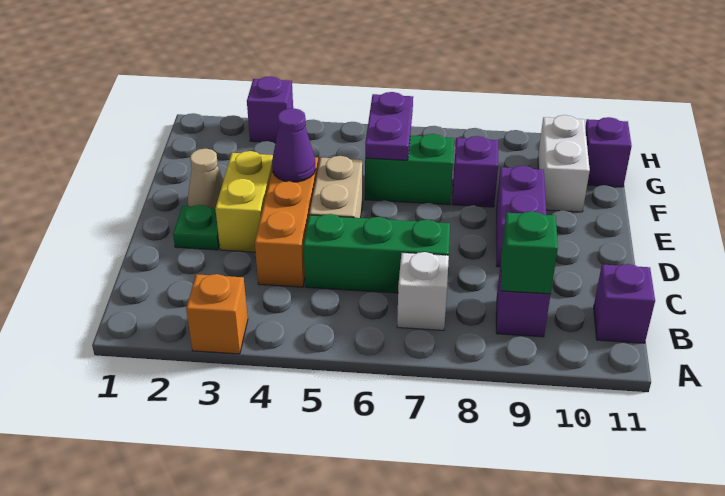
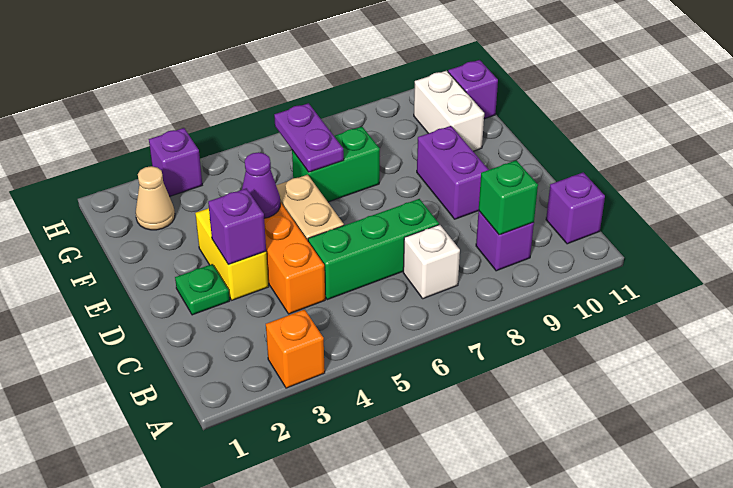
tan cone E2 level 1 -> tan cone G2 level 1
purple brick F8 level 1 -> purple brick D3 level 2

